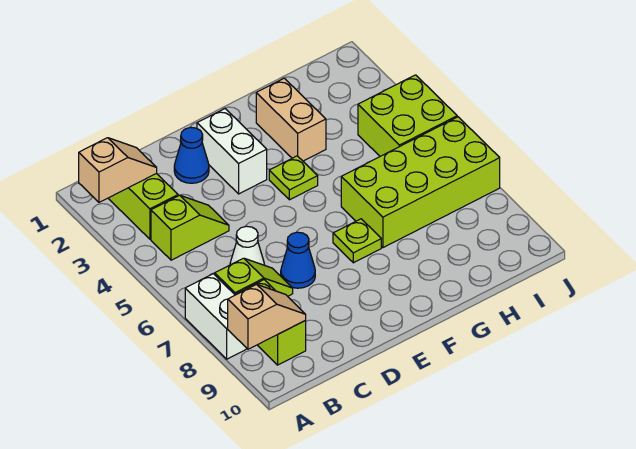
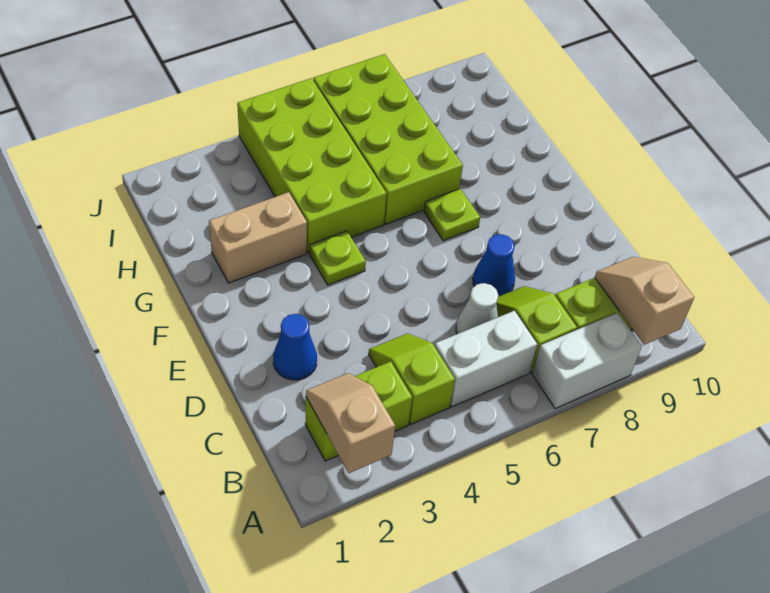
white brick E2:E3 level 1 -> white brick B5:B6 level 1
lime brick I4:J5 level 1 -> lime brick G4:J5 level 1

